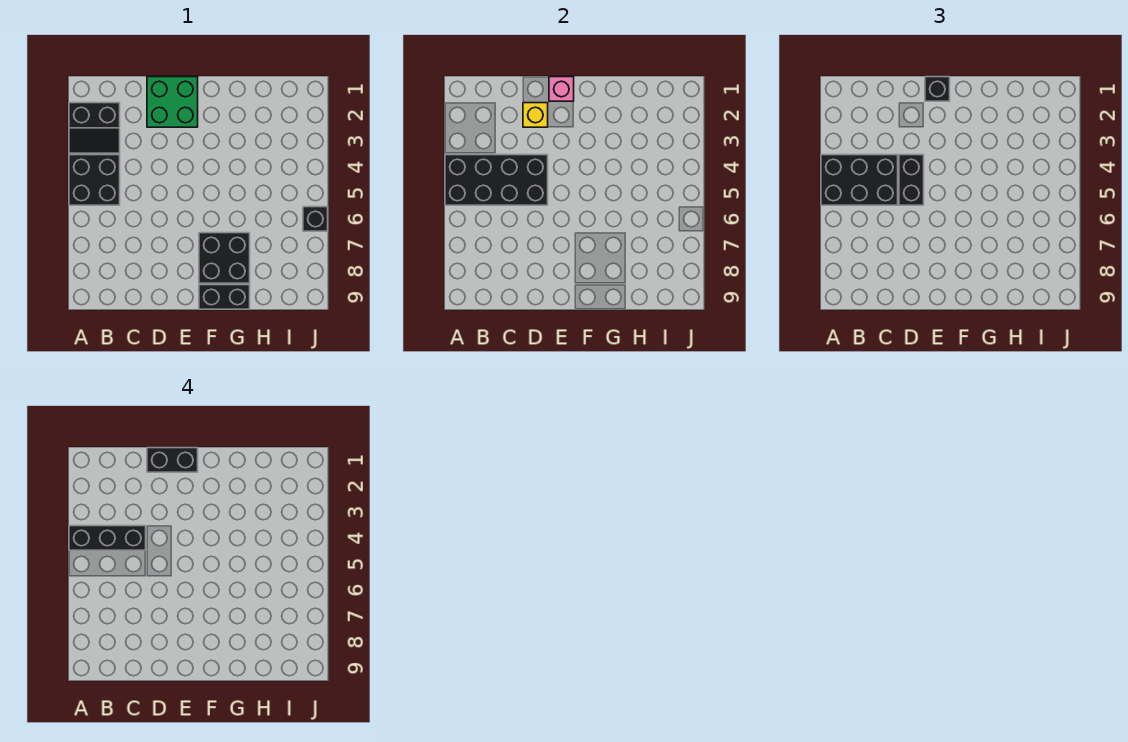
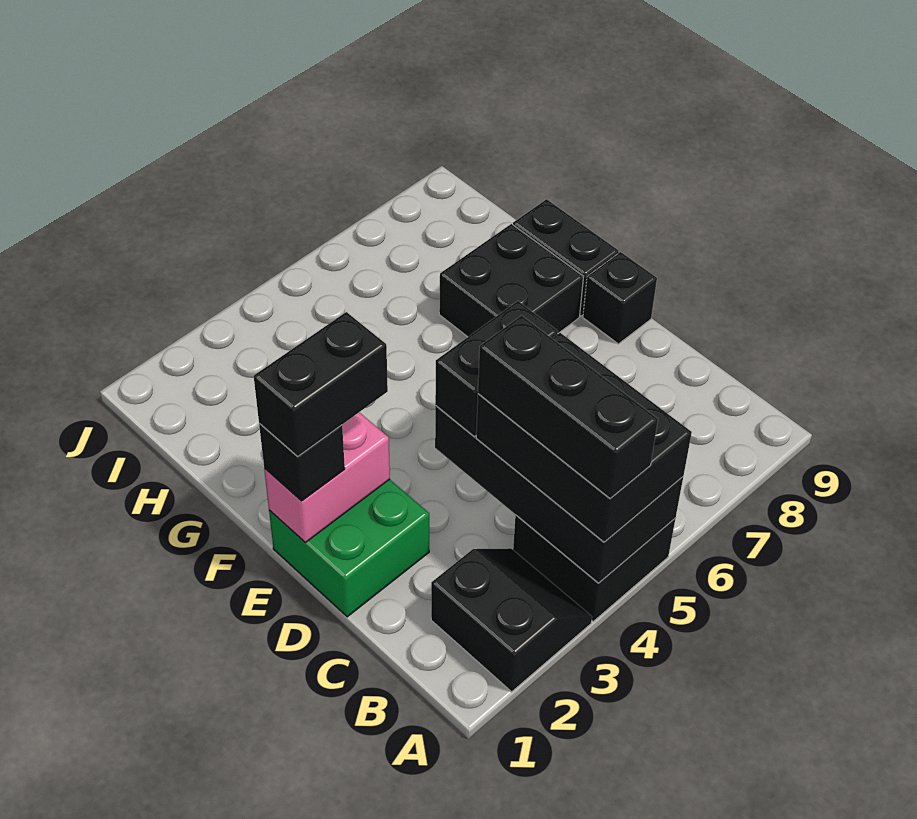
black brick D1:E1 level 4 -> black brick E1:E2 level 4
yellow brick D2 level 2 -> none
pink brick E1 level 2 -> pink brick E1:E2 level 2
black brick J6 level 1 -> black brick E9 level 1

